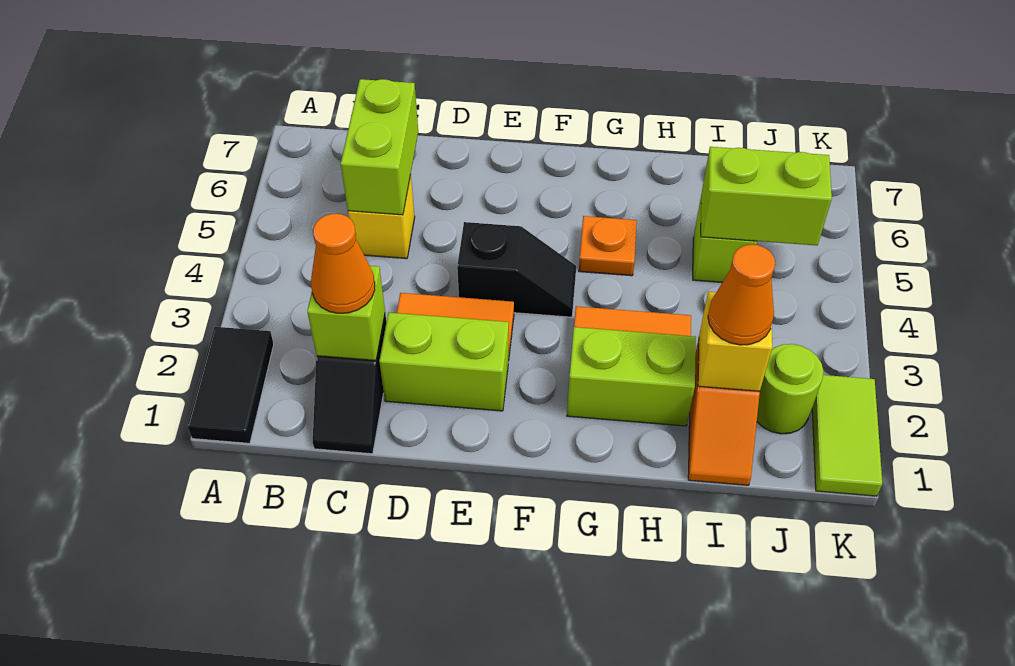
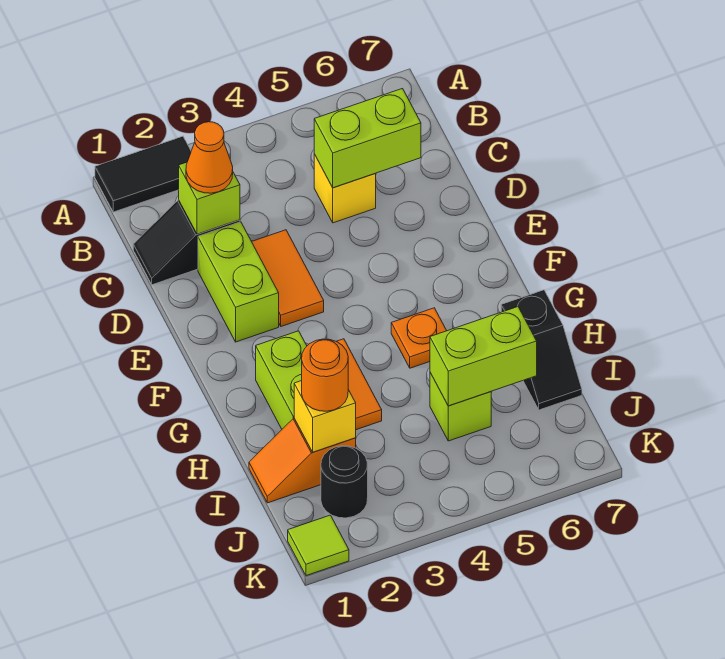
black slope E4:F4 level 1 top E -> black slope H7:I7 level 1 top H
orange cone I2 level 3 -> orange round brick I2 level 3
lime brick I5:J5 level 2 -> lime brick I5:I6 level 2
lime round brick J2 level 1 -> black round brick J2 level 1
lime tile K1:K2 level 1 -> lime tile K1 level 1

